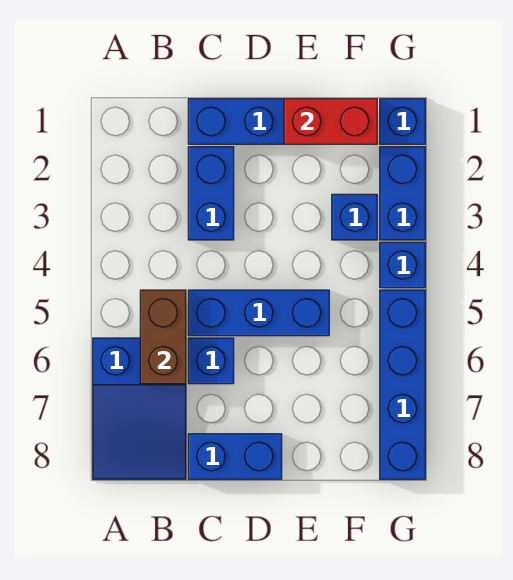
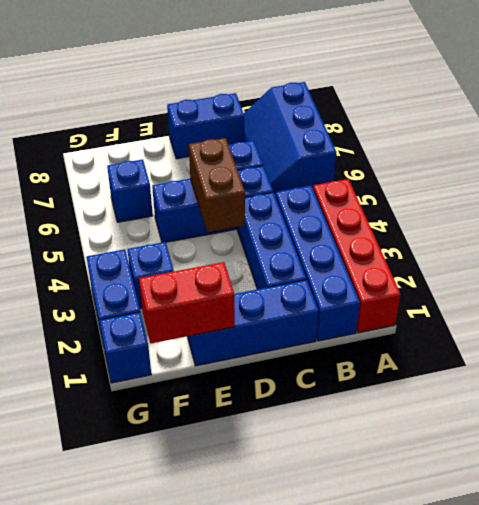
none -> red brick A1:A4 level 1
blue slope A6:B8 level 1 top 6 -> blue slope A6:B8 level 1 top A
brown brick B5:B6 level 2 -> brown brick D4:D5 level 2
blue brick C2:C3 level 1 -> blue brick C2:C4 level 1
blue brick G4 level 1 -> blue brick F6 level 1
blue brick G5:G8 level 1 -> blue brick B1:B4 level 1

